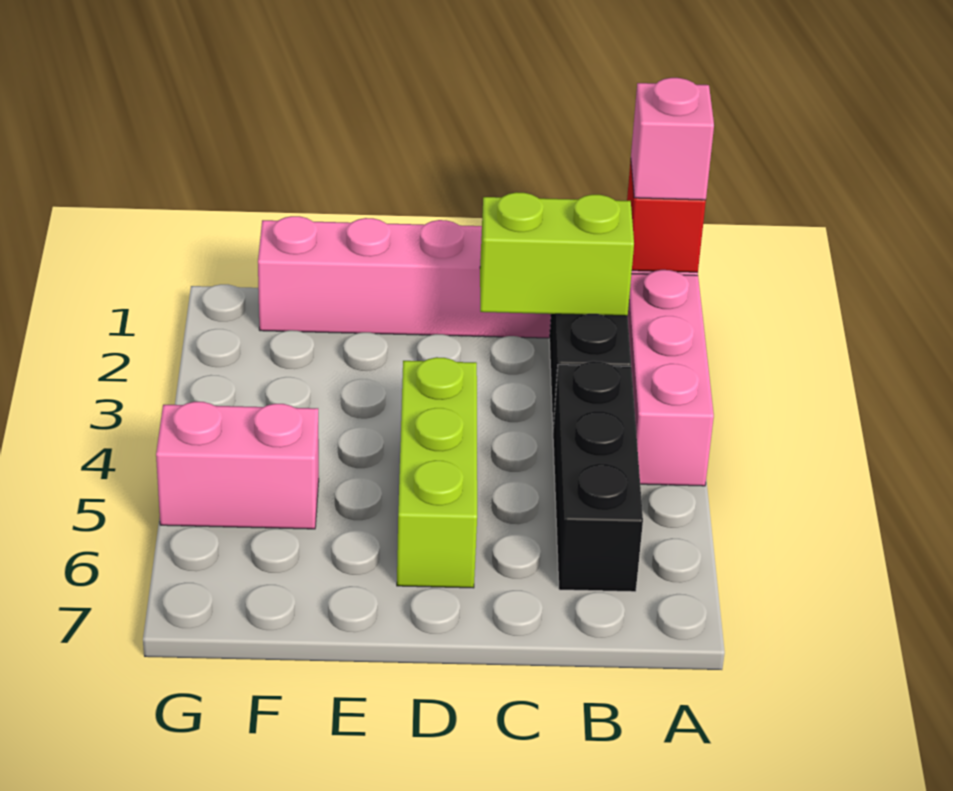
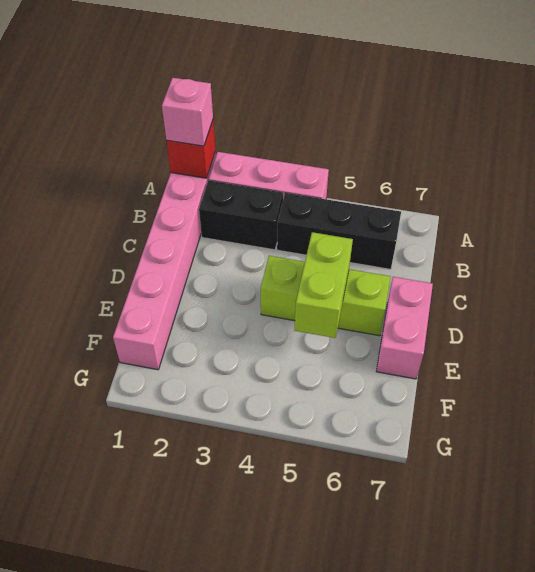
lime brick B2:C2 level 2 -> lime brick D5:E5 level 2
pink brick F5:G5 level 1 -> pink brick D7:E7 level 1

